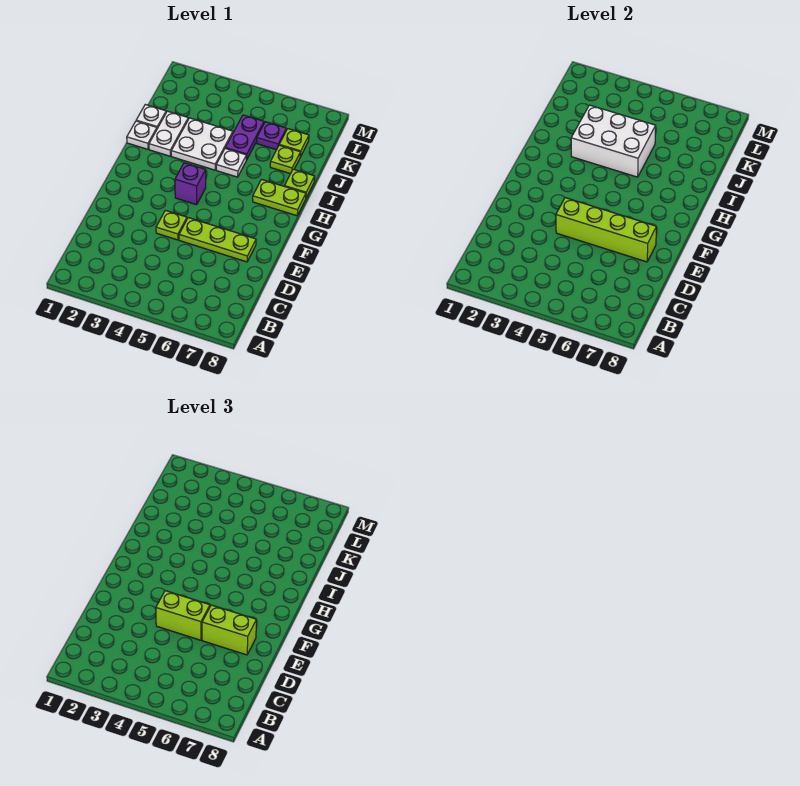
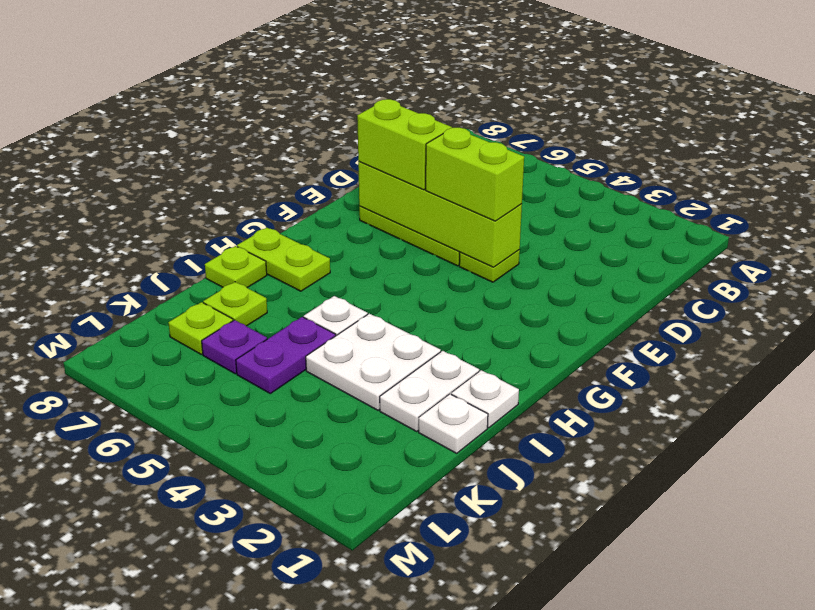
purple brick G4 level 1 -> none
white brick I3:J5 level 2 -> none

